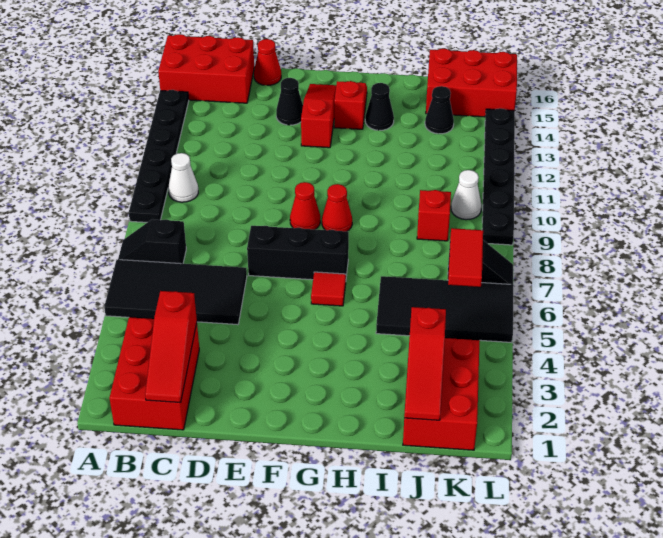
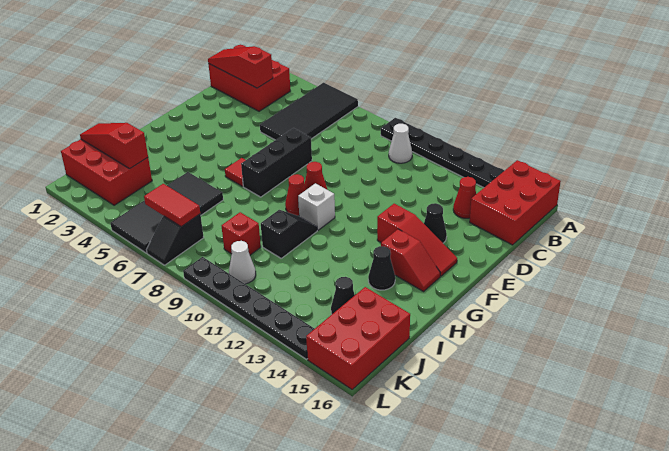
black slope A7:B7 level 1 top B -> black slope H10:I10 level 1 top I
red cone D16 level 1 -> red cone C14 level 1
none -> white brick G10 level 1

